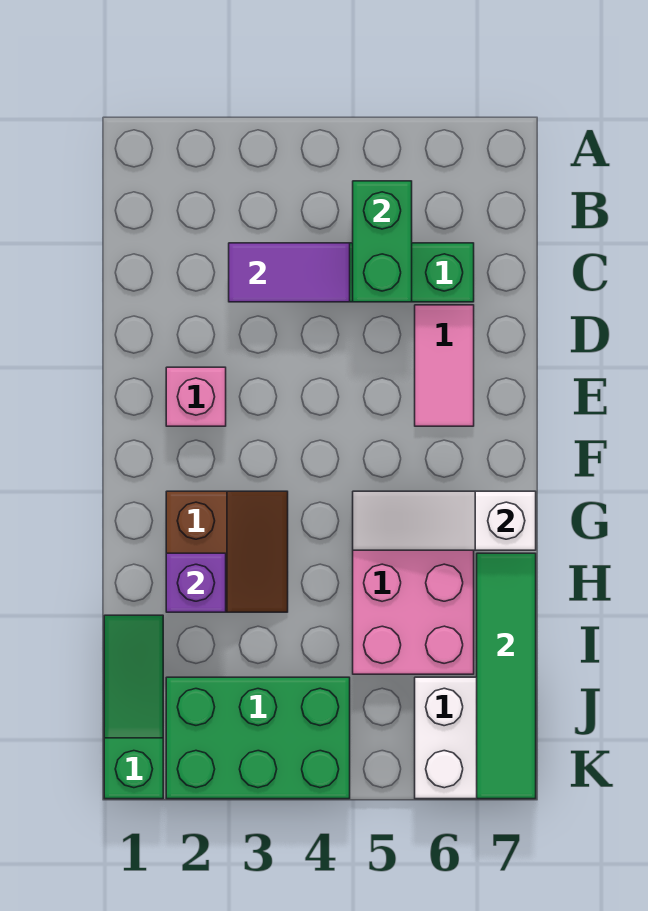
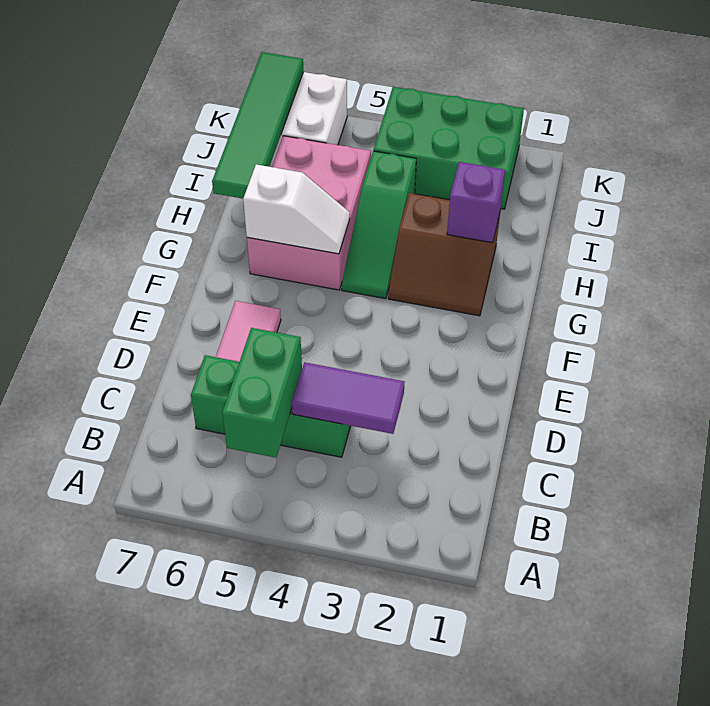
pink brick E2 level 1 -> none
brown slope G2:H3 level 1 top 2 -> brown slope G2:H3 level 1 top H
white slope G5:G7 level 2 top 7 -> white slope G5:G6 level 2 top 6
green slope I1:K1 level 1 top K -> green slope G4:I4 level 1 top I

